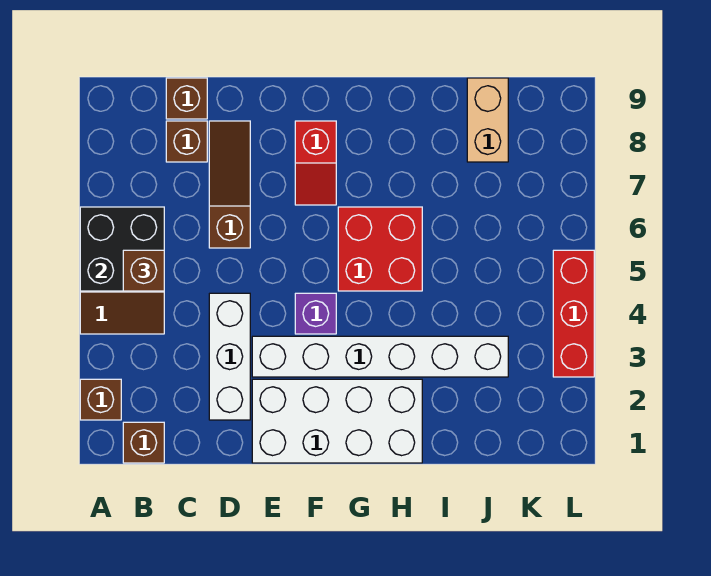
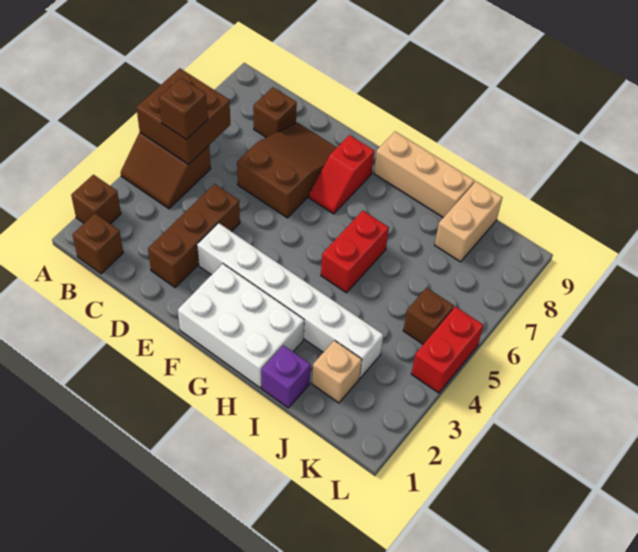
black brick A5:B6 level 2 -> brown brick A5:B6 level 2
brown brick C9 level 1 -> brown brick K5 level 1
white brick D2:D4 level 1 -> brown brick D2:D4 level 1
brown slope D6:D8 level 1 top 6 -> brown slope D6:E8 level 1 top 6
white brick E1:H2 level 1 -> white brick F1:H2 level 1
purple brick F4 level 1 -> purple brick I1 level 1
red brick G5:H6 level 1 -> red brick H5:H6 level 1
none -> tan brick G9:I9 level 1
none -> tan brick J2 level 1
red brick L3:L5 level 1 -> red brick L4:L5 level 1

